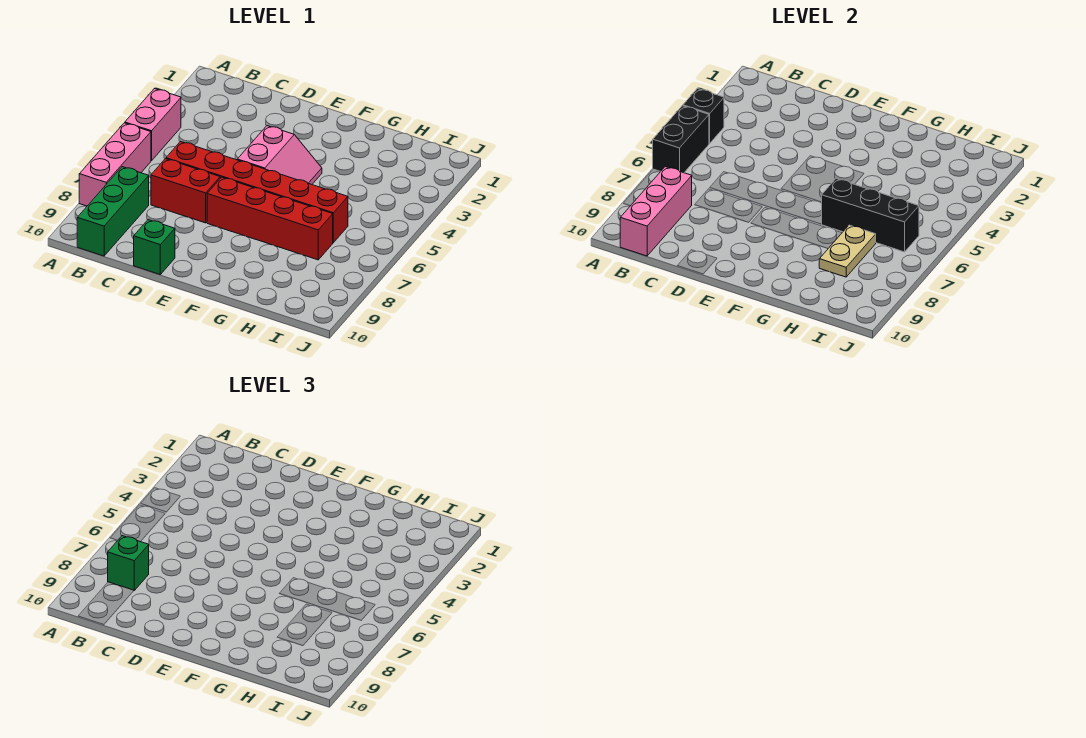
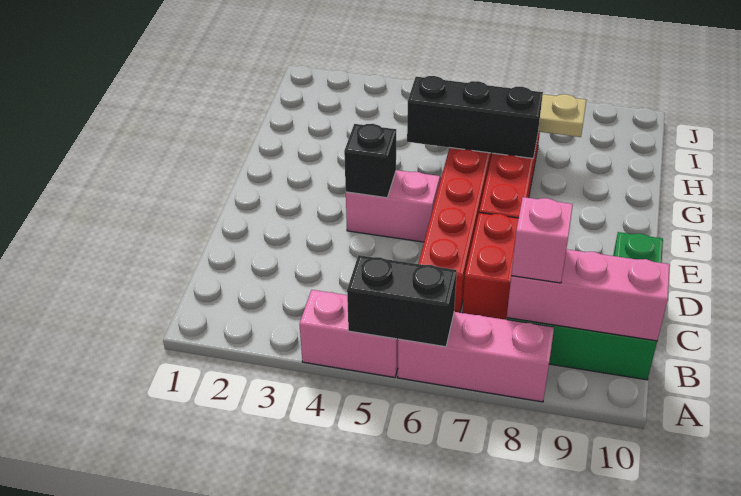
black brick A4 level 2 -> black brick E4 level 2
green brick B8 level 3 -> pink brick B8 level 3
black brick G6:I6 level 2 -> black brick G5:G7 level 2

